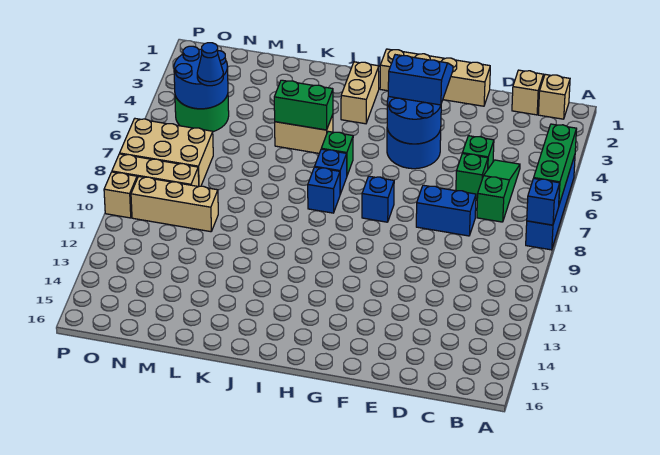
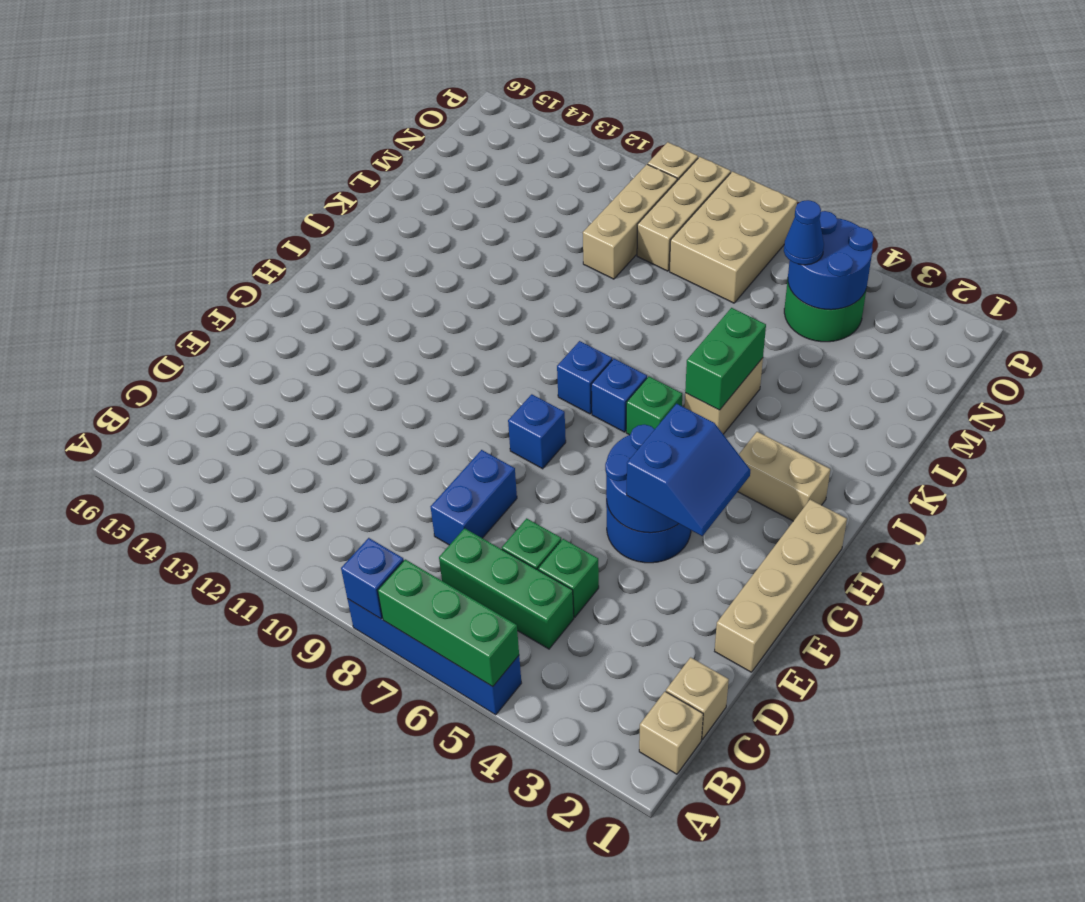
green slope C5:C7 level 1 top 7 -> green brick C5:C7 level 1

